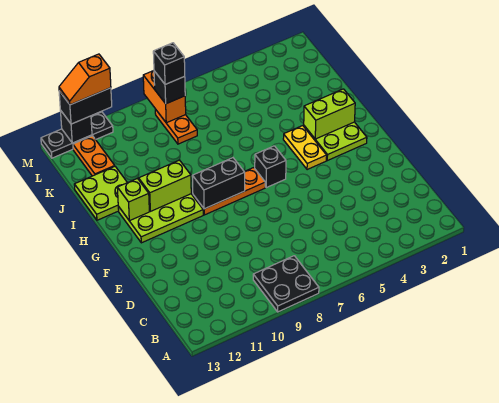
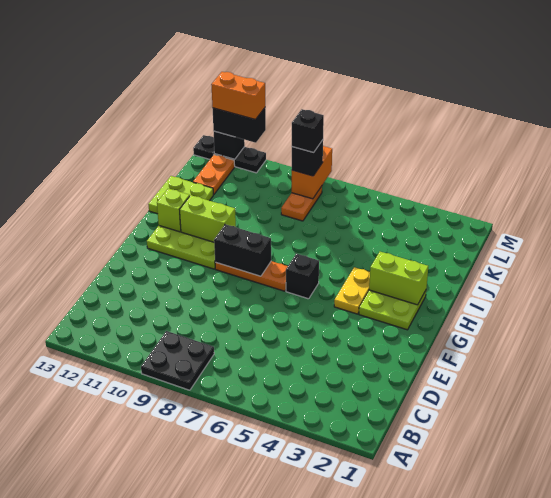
orange slope M11:M12 level 4 top 11 -> orange brick M11:M12 level 4

